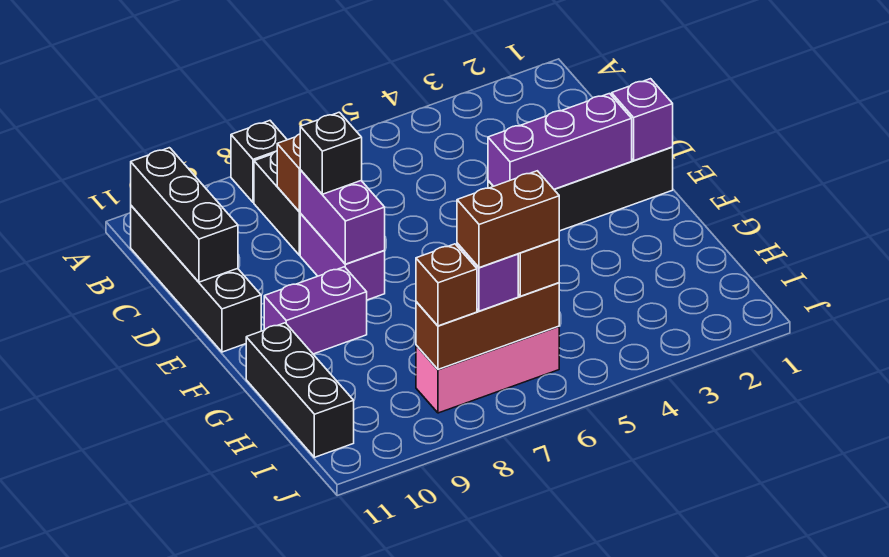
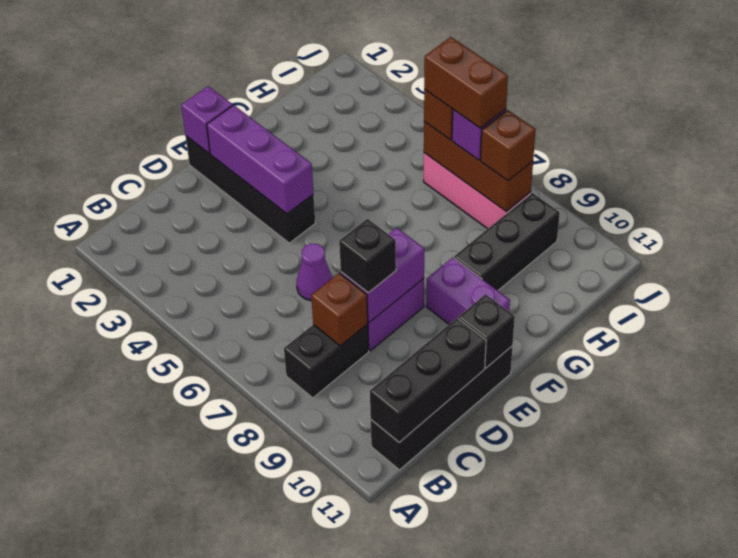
black brick A8 level 1 -> black brick E11 level 2
none -> purple cone D6 level 1
black brick G11:I11 level 1 -> black brick G9:I9 level 1

